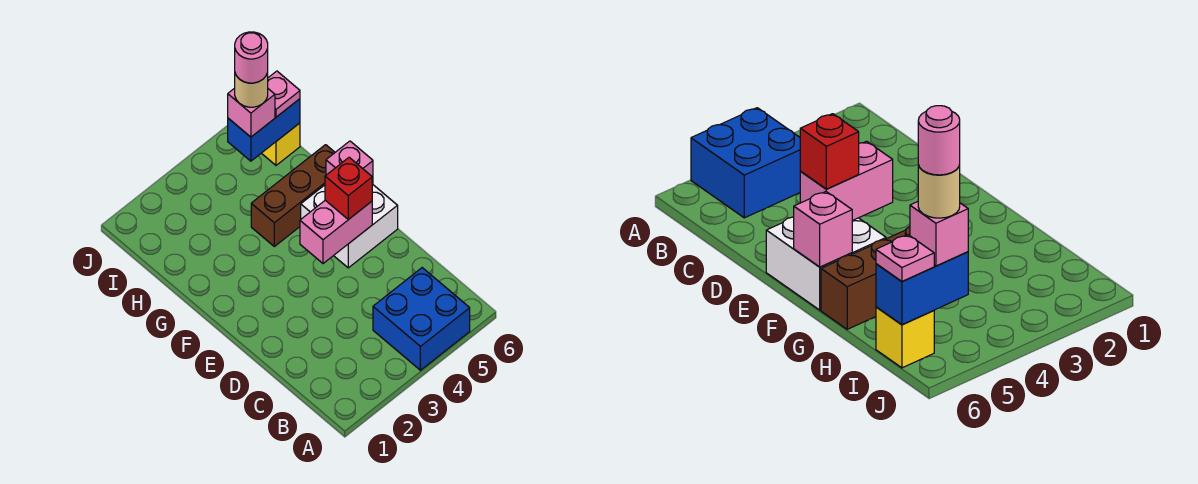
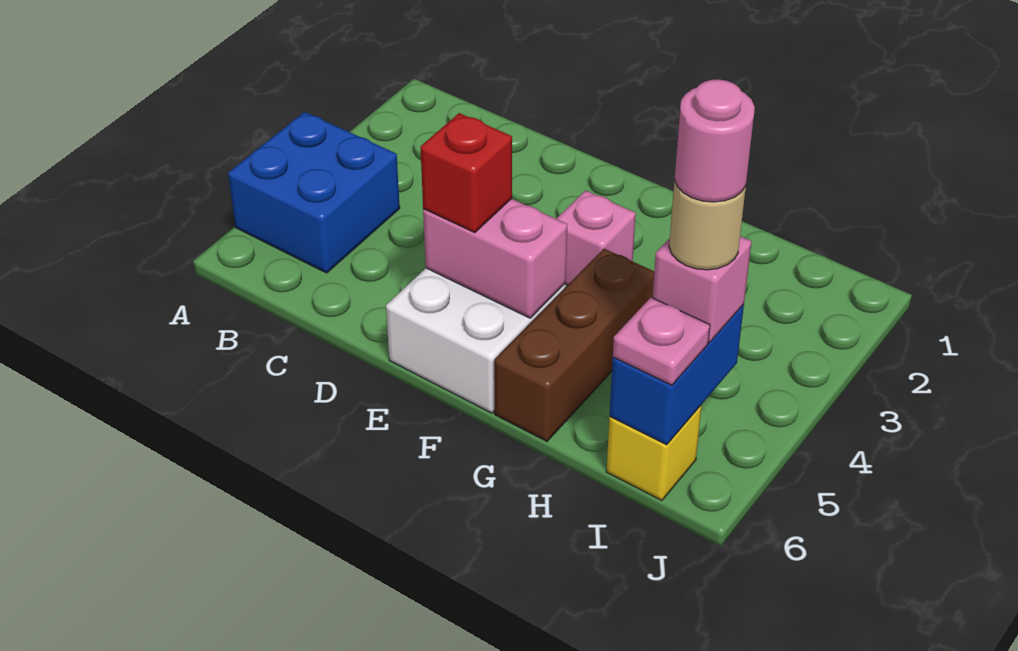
pink brick E4:E5 level 2 -> pink brick E5:F5 level 2
pink brick F6 level 2 -> pink brick F3 level 1

